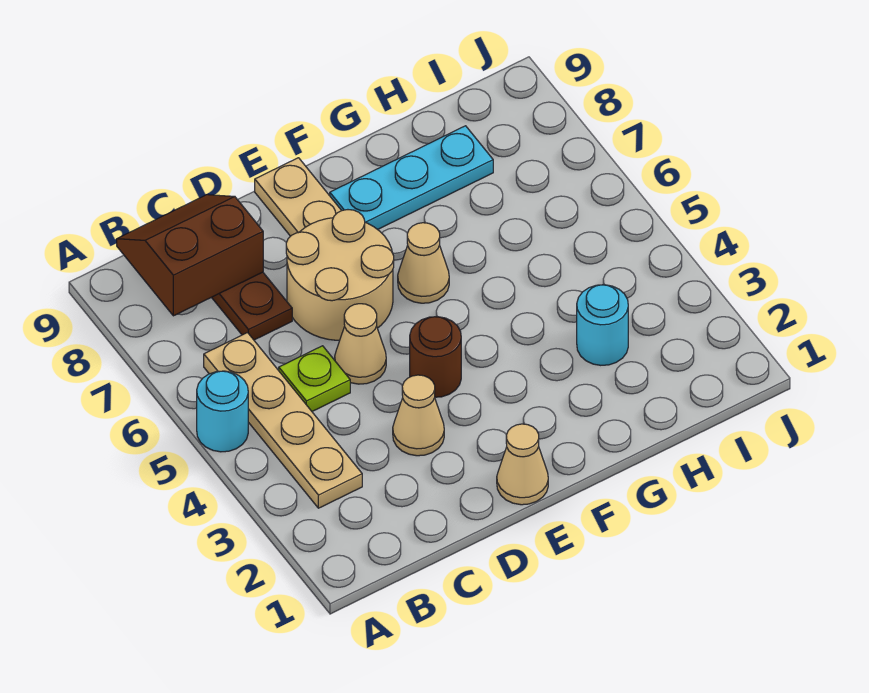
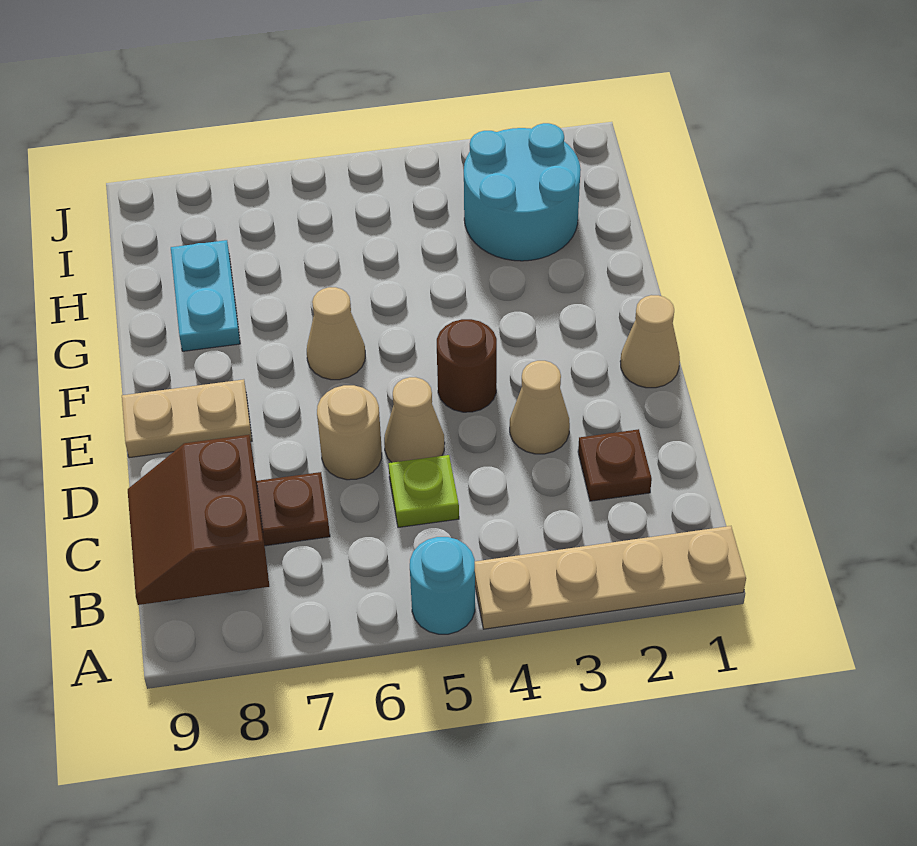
tan plate B3:B6 level 1 -> tan plate A1:A4 level 1
none -> brown plate C2 level 1
tan round brick D6:E7 level 1 -> tan round brick D6 level 1
cyan plate F8:H8 level 1 -> cyan plate G8:H8 level 1
cyan round brick H3 level 1 -> cyan round brick H2:I3 level 1

